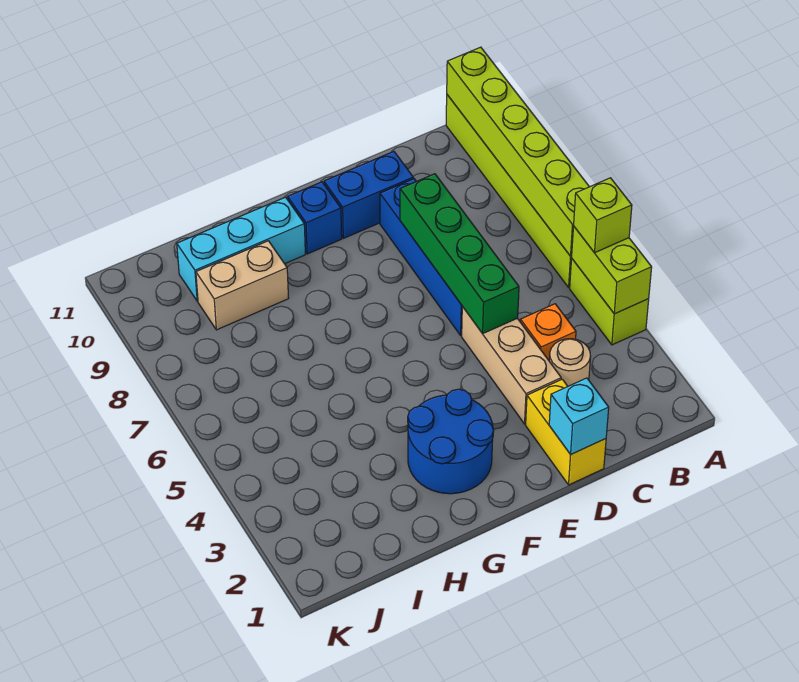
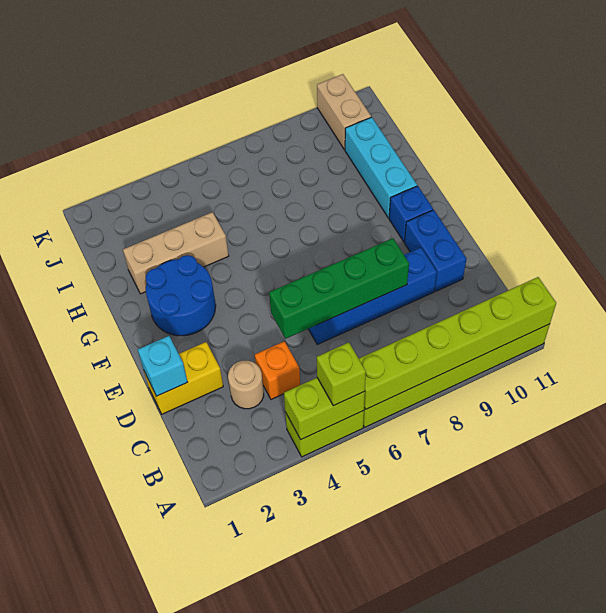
tan brick D3:D5 level 1 -> tan brick H2:H4 level 1
tan brick H9:I9 level 1 -> tan brick J10:K10 level 1

